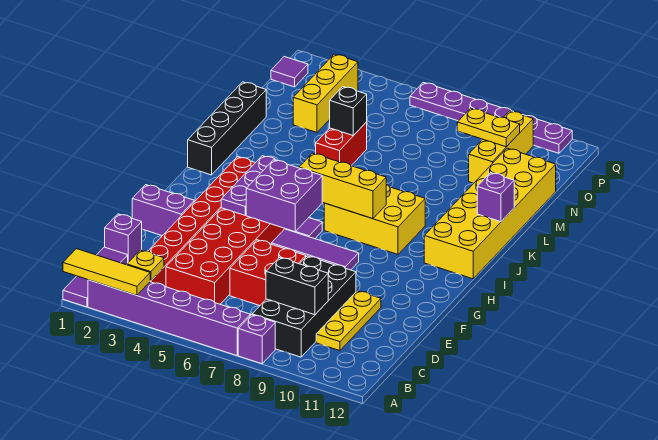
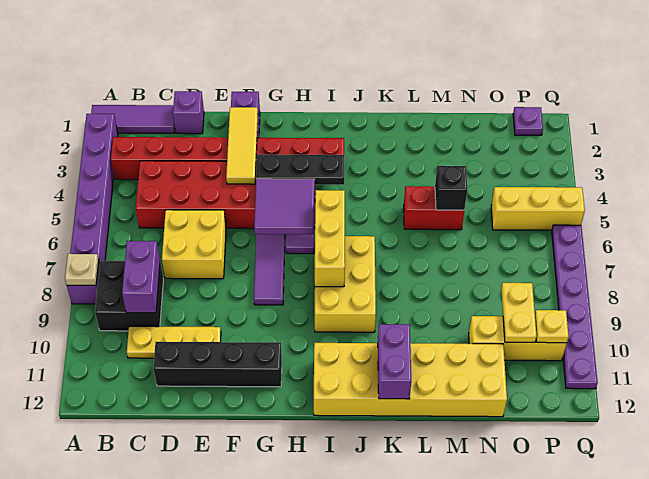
yellow tile A1:A3 level 2 -> yellow tile F2:F4 level 2
none -> tan plate A8 level 2
yellow plate B3 level 2 -> yellow plate P10 level 2
black brick B8:E9 level 1 -> black brick B8:C9 level 1
black brick C8:C9 level 2 -> purple brick C8:C9 level 2
red brick D6:E7 level 1 -> yellow brick D6:E7 level 1
purple plate G4:I4 level 2 -> black plate G4:I4 level 2
purple brick G5:H6 level 2 -> purple tile G5:H6 level 2
black brick J1:M1 level 1 -> black brick D11:G11 level 1
purple brick K12 level 2 -> purple brick K11:K12 level 2
yellow brick N3:P3 level 1 -> yellow brick O5:Q5 level 1
purple tile P1 level 1 -> purple plate P1 level 1

